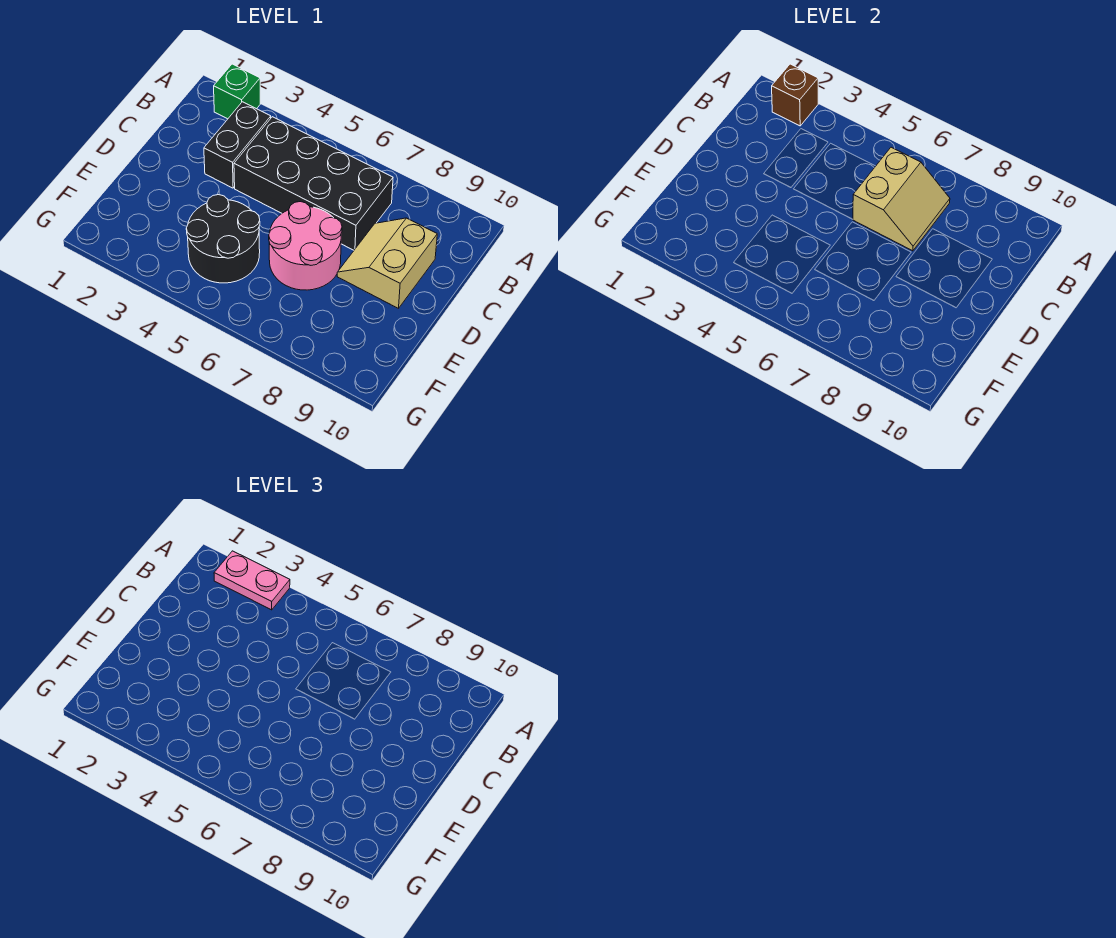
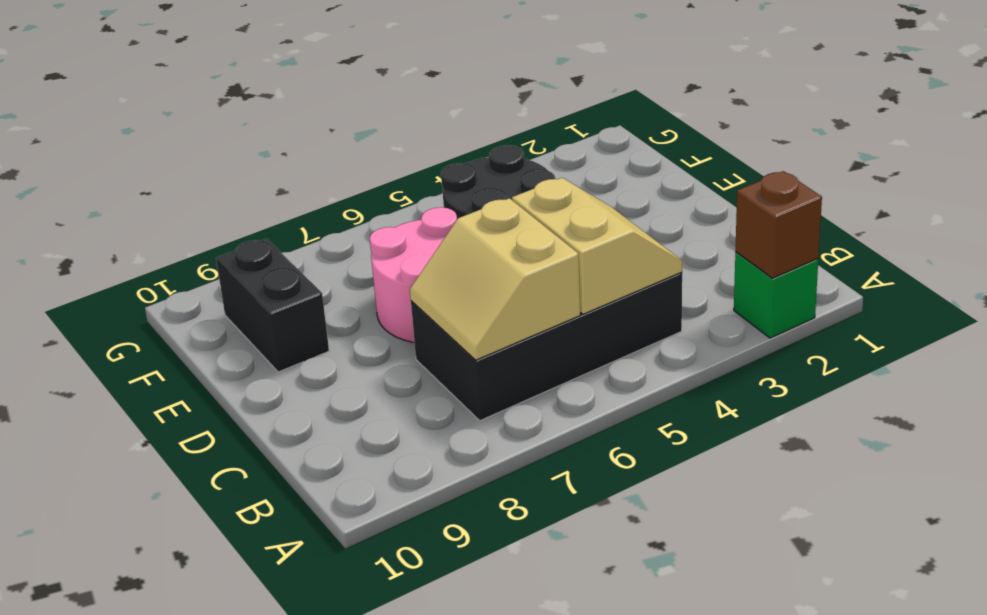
pink plate A2:A3 level 3 -> none
black brick B3:C3 level 1 -> black brick E9:F9 level 1
tan slope C8:D9 level 1 top 9 -> tan slope B4:C5 level 2 top 5

